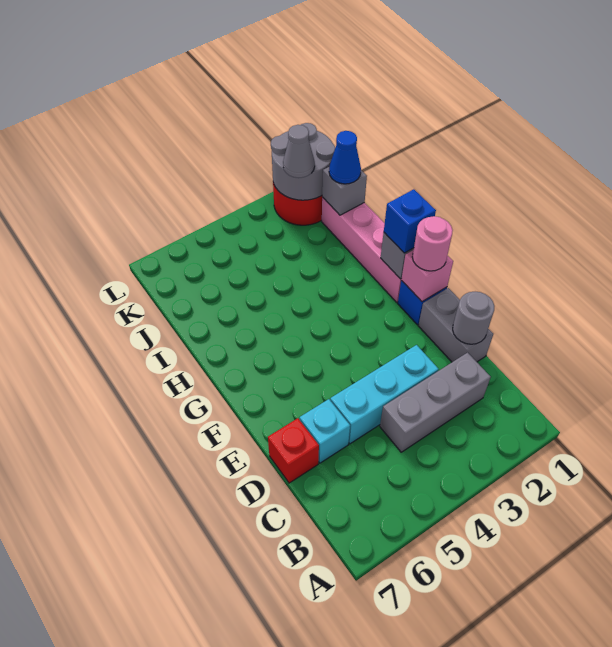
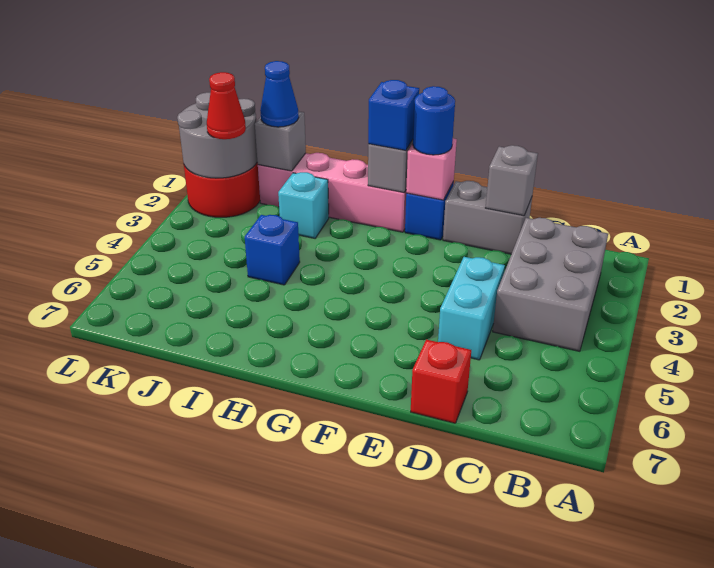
grey brick C2:C4 level 1 -> grey brick B2:C4 level 1
grey round brick D1 level 2 -> grey brick D1 level 2
cyan brick D3:D5 level 1 -> cyan brick D4:D5 level 1
cyan brick D6 level 1 -> cyan brick I2 level 1
pink round brick F1 level 3 -> blue round brick F1 level 3
none -> blue brick I4 level 1
grey cone K2 level 3 -> red cone K2 level 3

